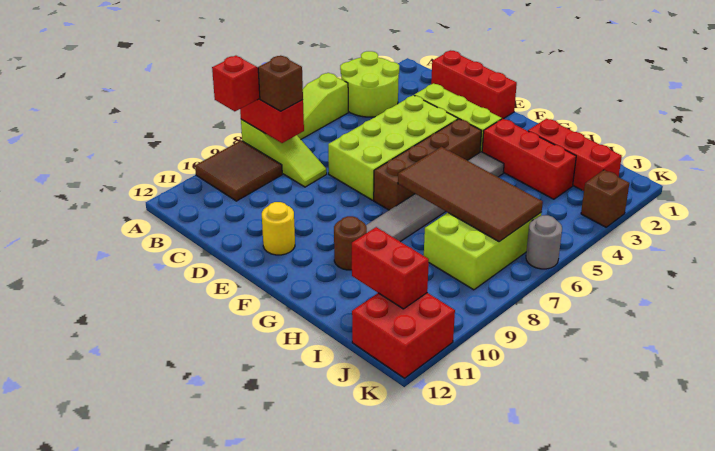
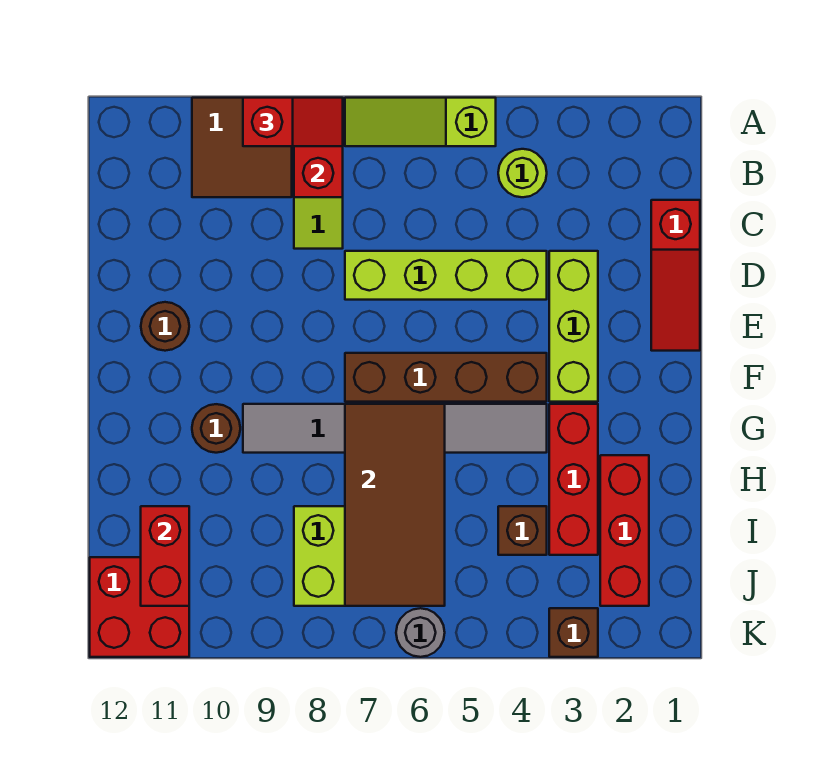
lime round brick A3:B4 level 1 -> lime round brick B4 level 1
brown brick B8 level 3 -> brown brick I4 level 1
red brick C1:E1 level 1 -> red slope C1:E1 level 1 top C
lime brick D4:E7 level 1 -> lime brick D4:D7 level 1
yellow round brick E11 level 1 -> brown round brick E11 level 1

